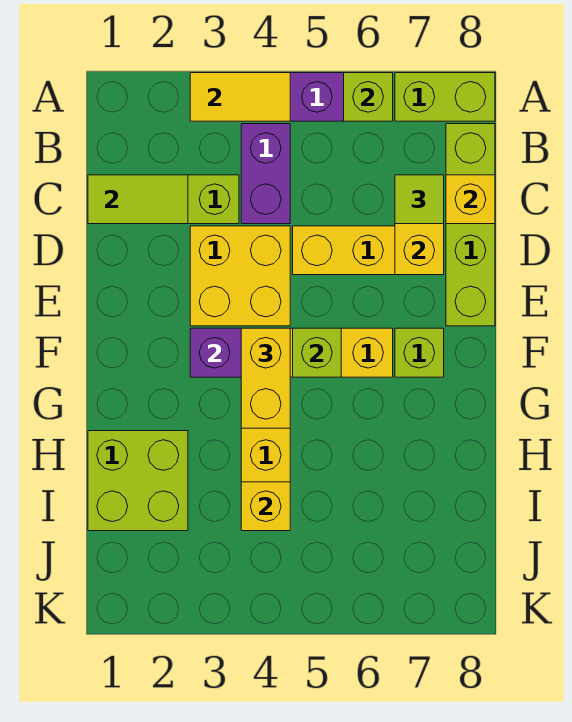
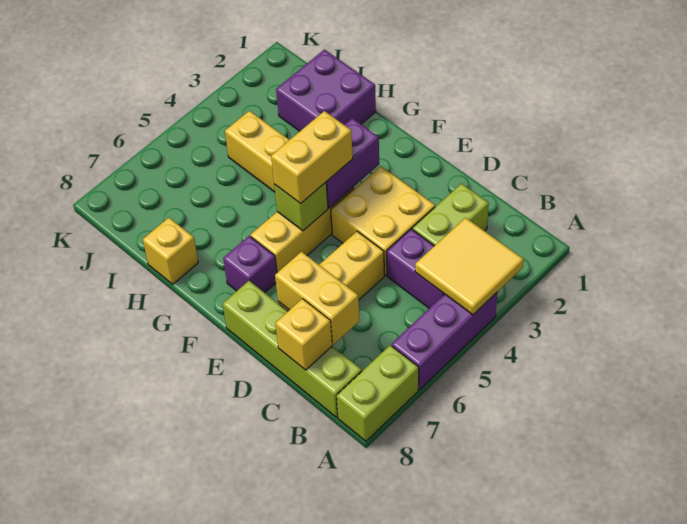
yellow tile A3:A4 level 2 -> yellow tile A3:B4 level 2
lime brick A6 level 2 -> none
lime tile C1:C2 level 2 -> none
lime tile C7 level 3 -> none
yellow brick F4:G4 level 3 -> yellow brick F4:F5 level 3
lime brick F7 level 1 -> purple brick F7 level 1
lime brick H1:I2 level 1 -> purple brick H1:I2 level 1
yellow brick I4 level 2 -> yellow brick H8 level 1

